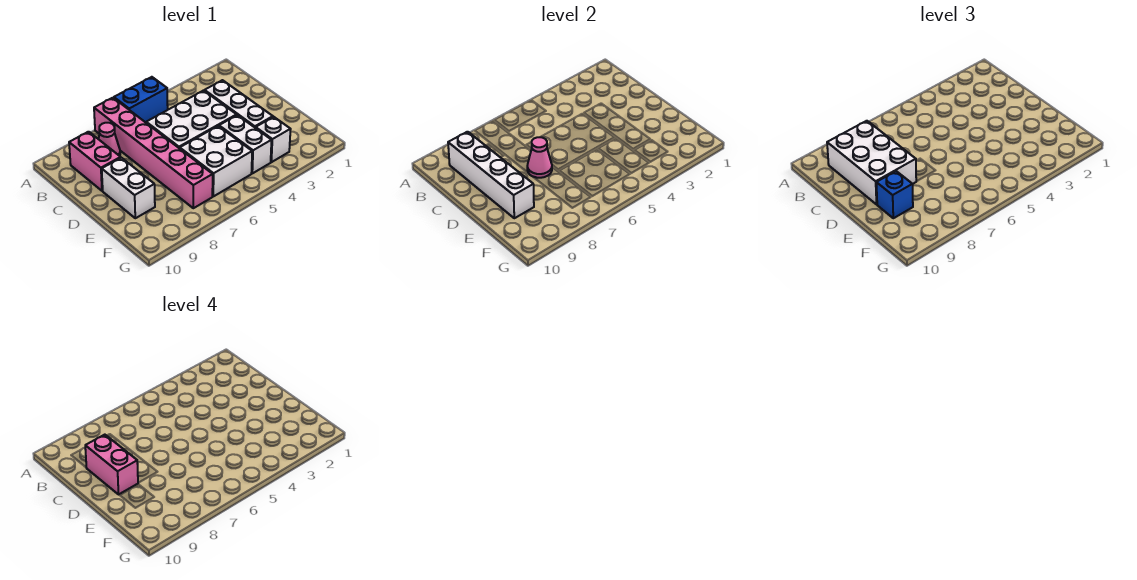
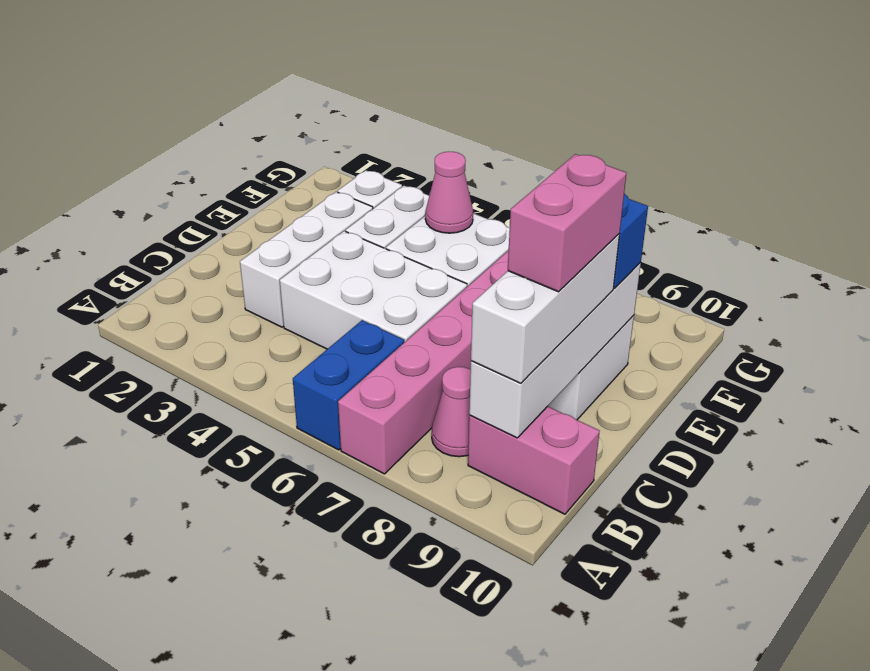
blue brick A5:A6 level 1 -> blue brick A6:B6 level 1
white brick B8:D9 level 3 -> white brick B9:D9 level 3
pink brick B9:C9 level 1 -> pink brick B9:B10 level 1
pink cone D7 level 2 -> pink cone F5 level 2

